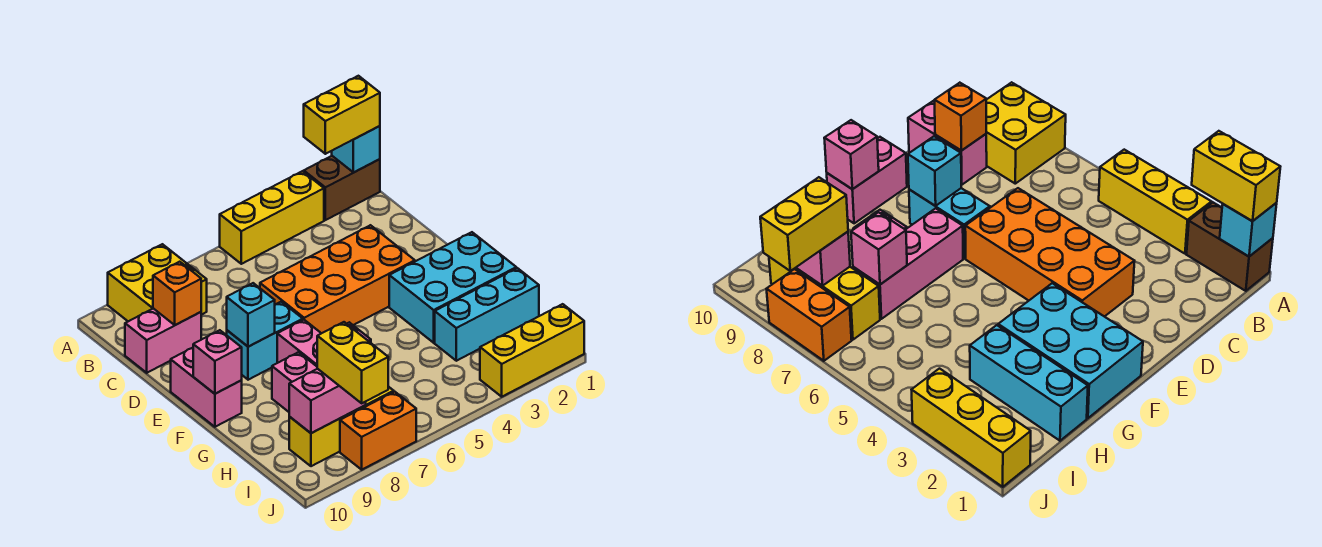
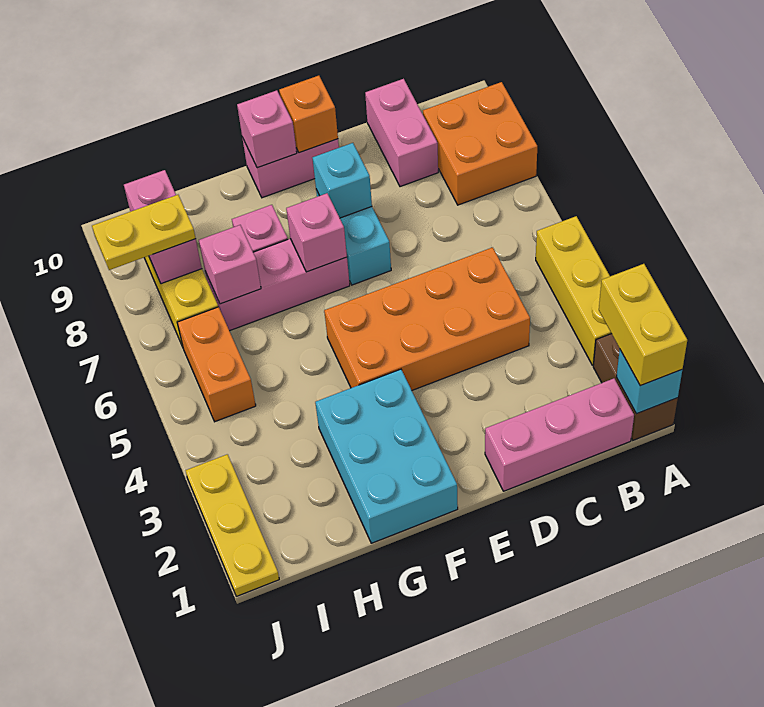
yellow brick A8:B9 level 1 -> orange brick A8:B9 level 1
none -> pink brick B1:D1 level 1
orange brick C9 level 2 -> orange brick E10 level 2
orange brick D3:E6 level 1 -> orange brick C4:F5 level 1
none -> pink brick F7 level 2
cyan brick H1:H3 level 1 -> none
yellow brick I8:J8 level 3 -> yellow plate I8:J8 level 3
yellow brick J1:J3 level 1 -> yellow plate J1:J3 level 1
orange brick J7:J8 level 1 -> orange brick I5:I6 level 1

